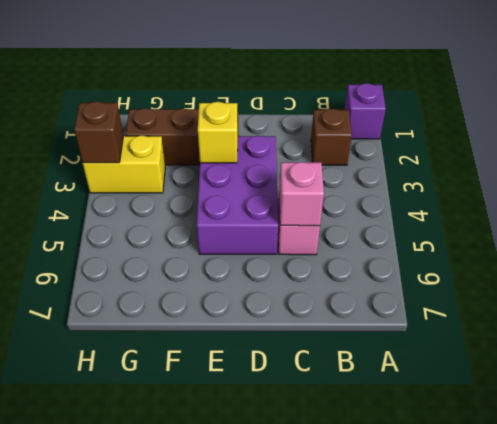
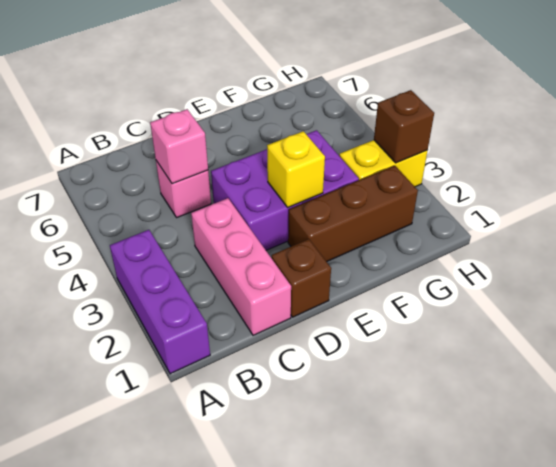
purple brick A1 level 1 -> purple brick A1:A3 level 1
brown brick B2 level 1 -> brown brick D1 level 1
none -> pink brick C1:C3 level 1
purple brick D3:E5 level 1 -> purple brick D3:F4 level 1

